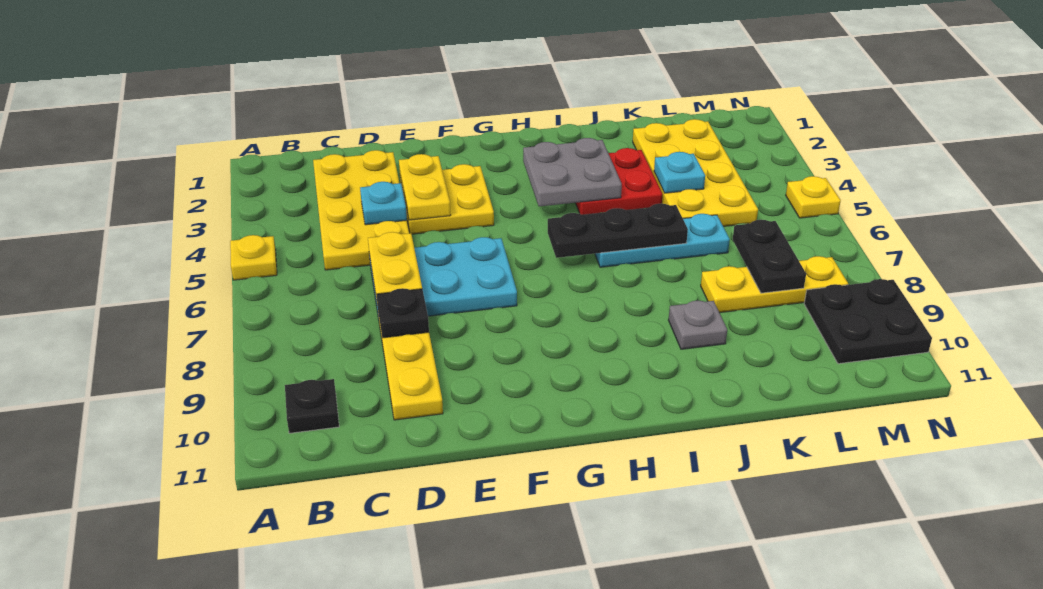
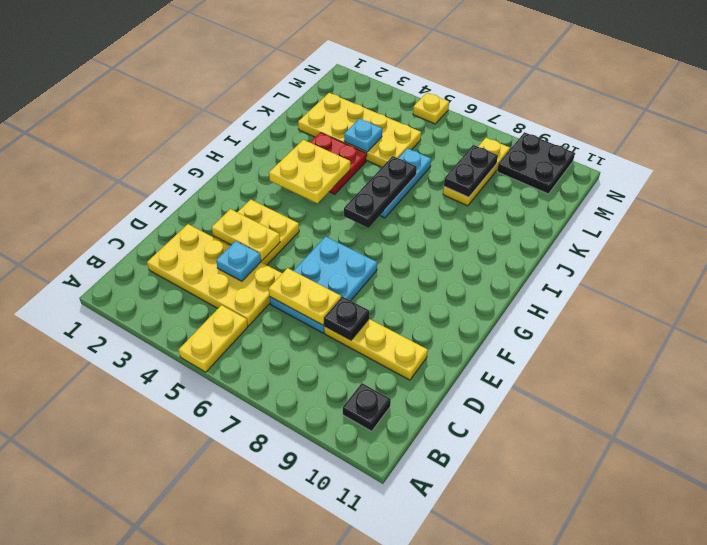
yellow plate A5 level 1 -> yellow plate A5:B5 level 1
grey plate H3:I4 level 2 -> yellow plate H3:I4 level 2
grey plate J9 level 1 -> none
black plate L7:L8 level 2 -> black plate K8:L8 level 2

